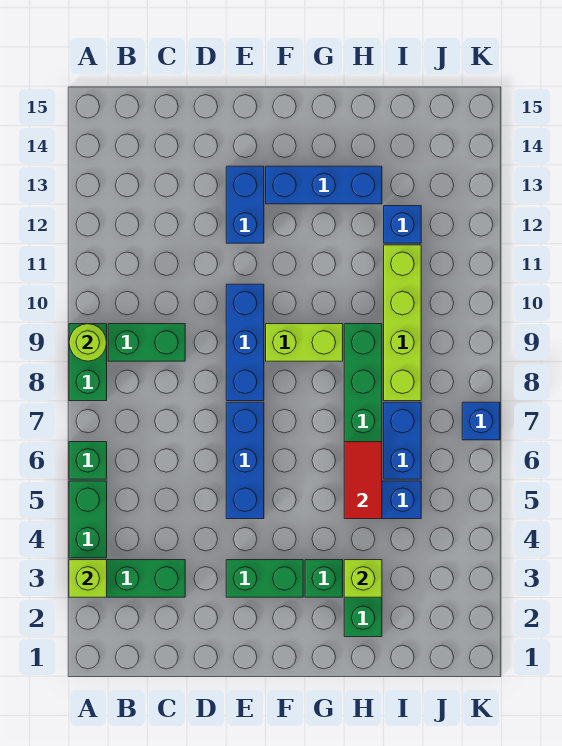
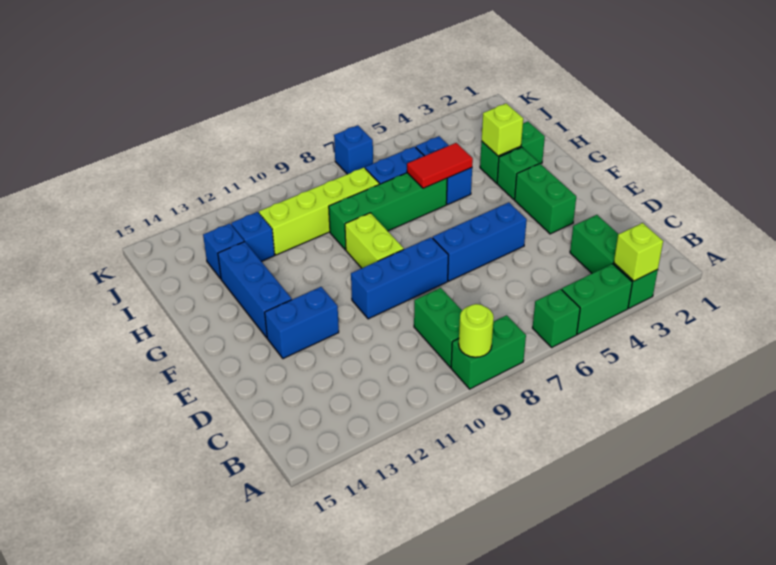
none -> blue brick I13 level 1

